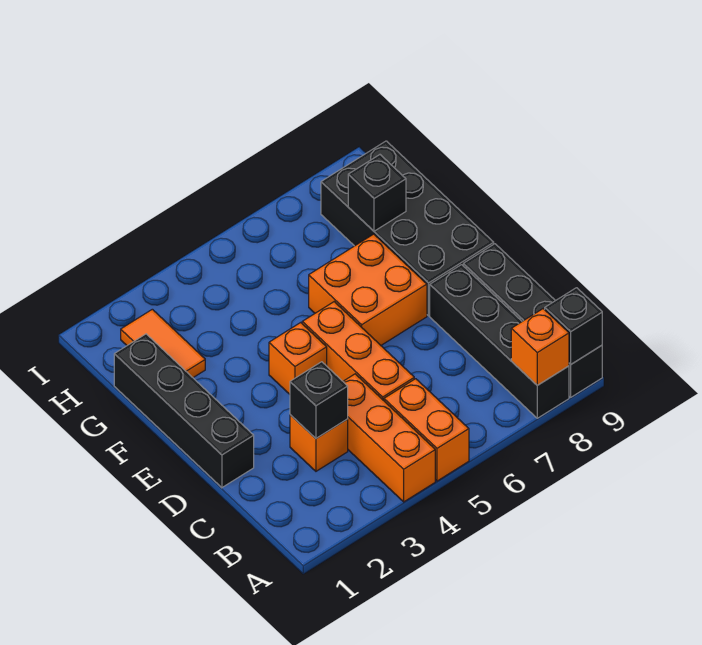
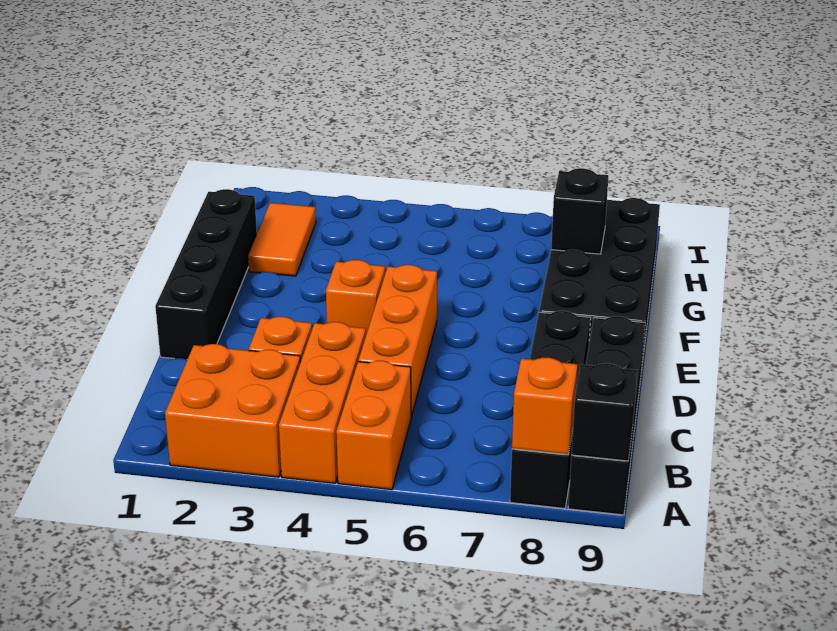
black brick C3 level 2 -> none
orange brick E6:F7 level 1 -> orange brick A2:B3 level 1

